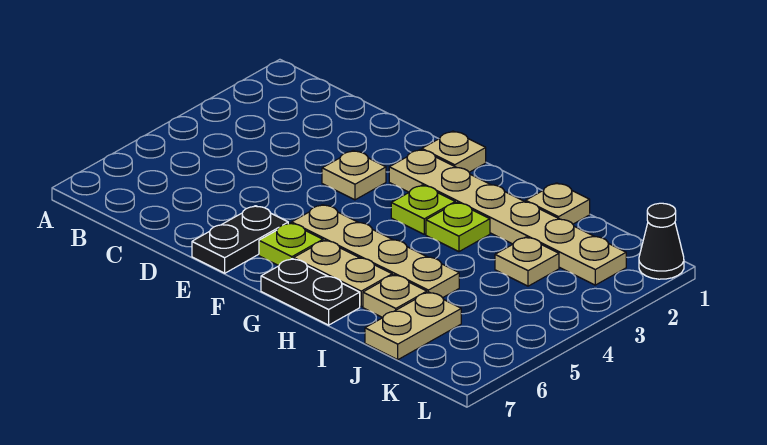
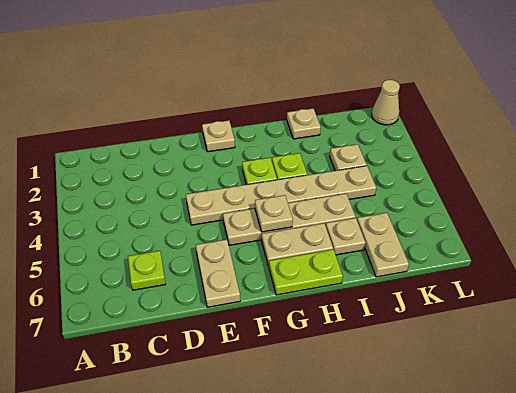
tan plate E3 level 1 -> tan plate G5 level 2
black plate E6:E7 level 1 -> tan plate E6:E7 level 1
tan plate F2:K2 level 1 -> tan plate E4:J4 level 1
lime plate F6 level 1 -> lime plate C6 level 1
black plate G7:H7 level 1 -> lime plate G7:H7 level 1
black cone L1 level 1 -> tan cone L1 level 1

